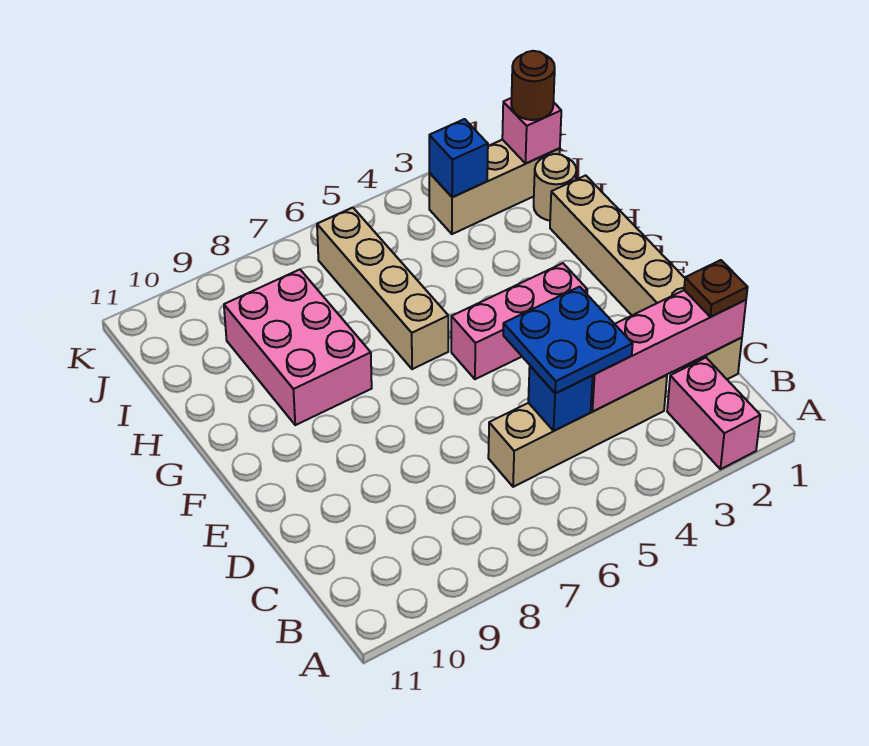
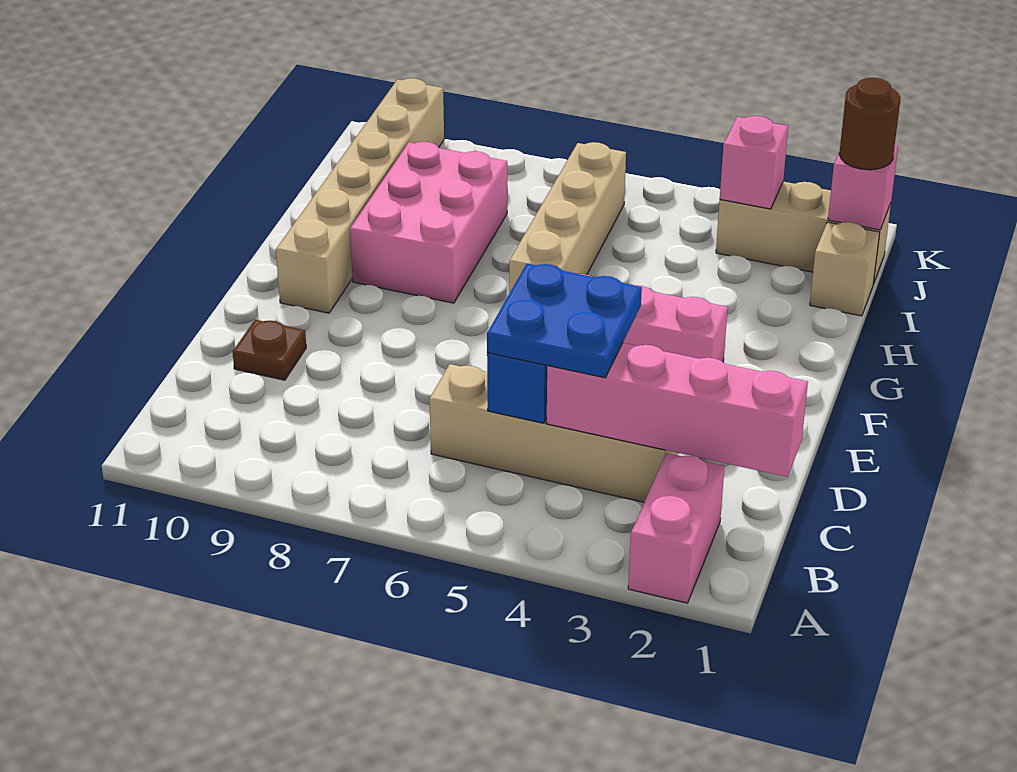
tan brick C1:H1 level 1 -> tan brick F10:K10 level 1
brown plate C1 level 3 -> brown plate D10 level 1
tan round brick I1 level 1 -> tan brick I1 level 1
blue brick J3 level 2 -> pink brick J3 level 2

